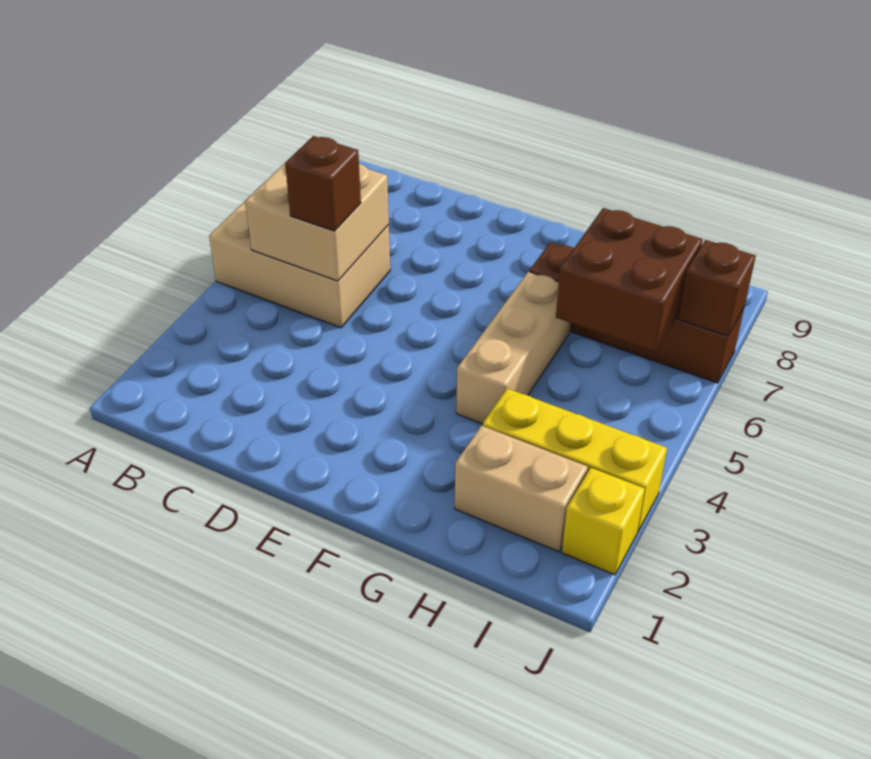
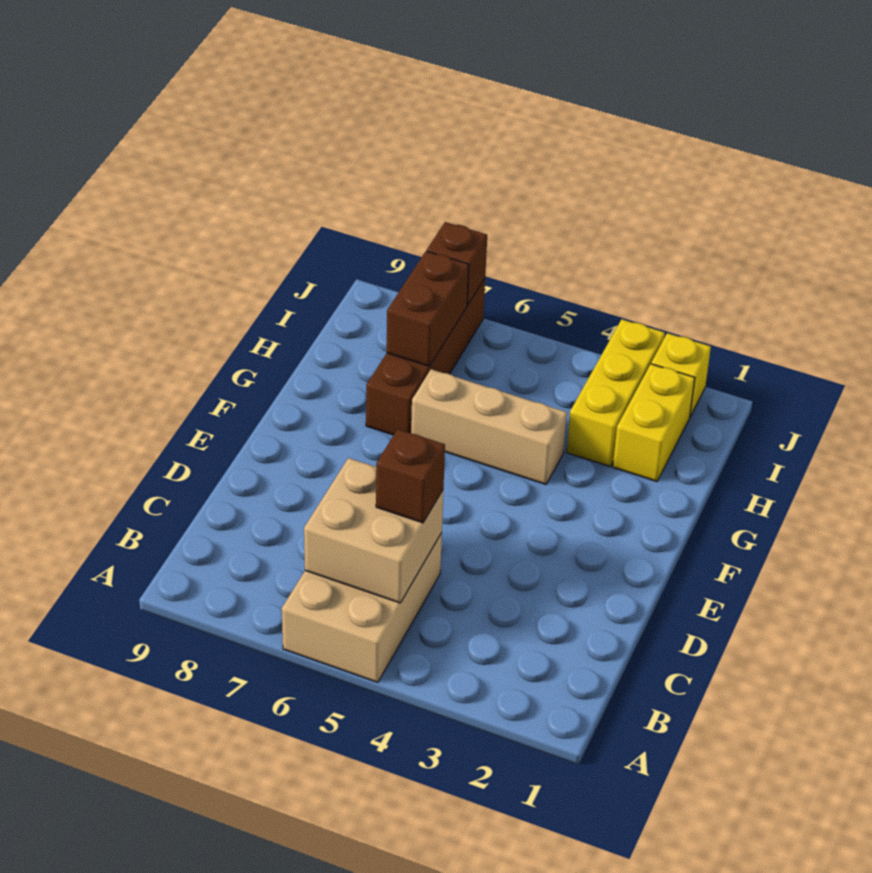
tan brick H2:I2 level 1 -> yellow brick H2:I2 level 1
brown brick H6:I7 level 2 -> brown brick H7:I7 level 2

